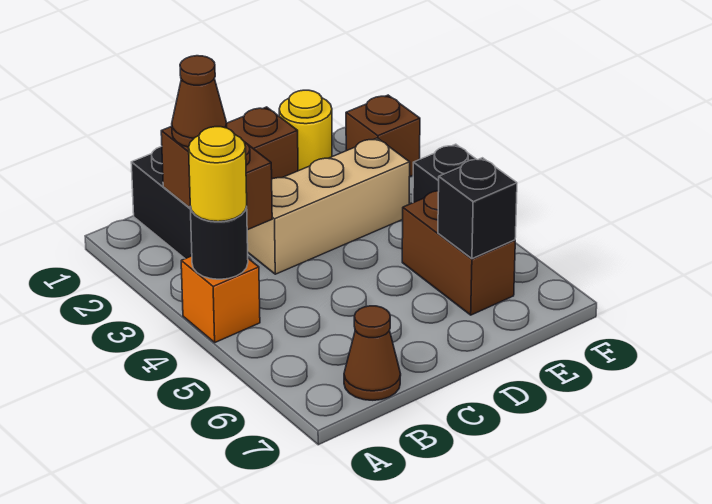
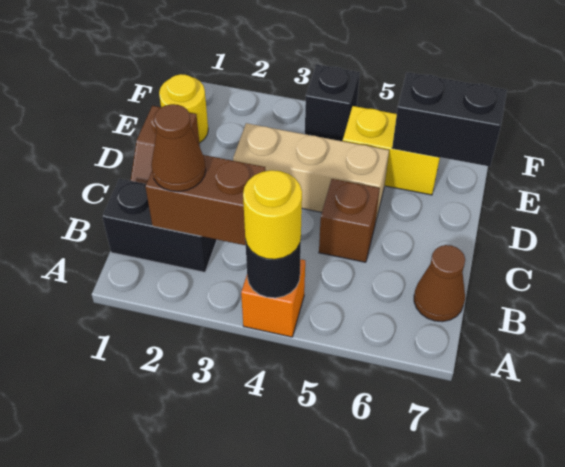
tan brick C3:E3 level 1 -> tan brick D3:D5 level 1
brown brick E5:E6 level 1 -> yellow brick E5:E6 level 1
black brick E6 level 2 -> black brick E6:E7 level 2
brown brick F2 level 1 -> brown brick C5 level 1

